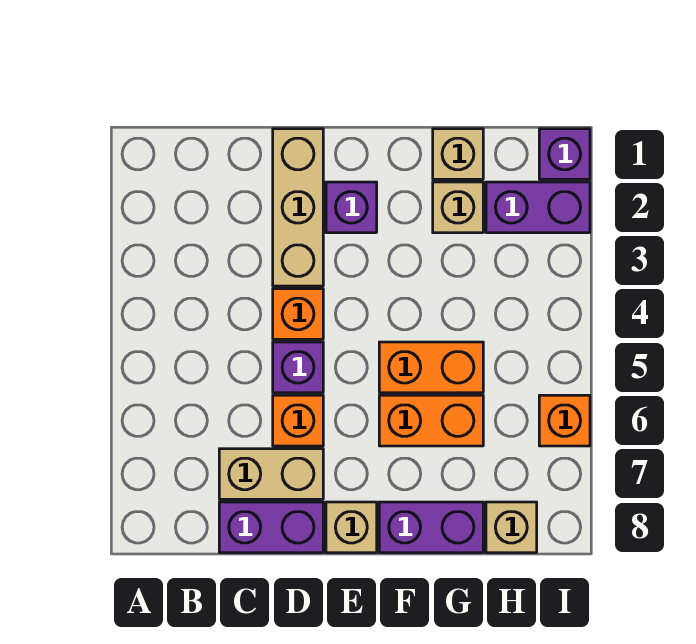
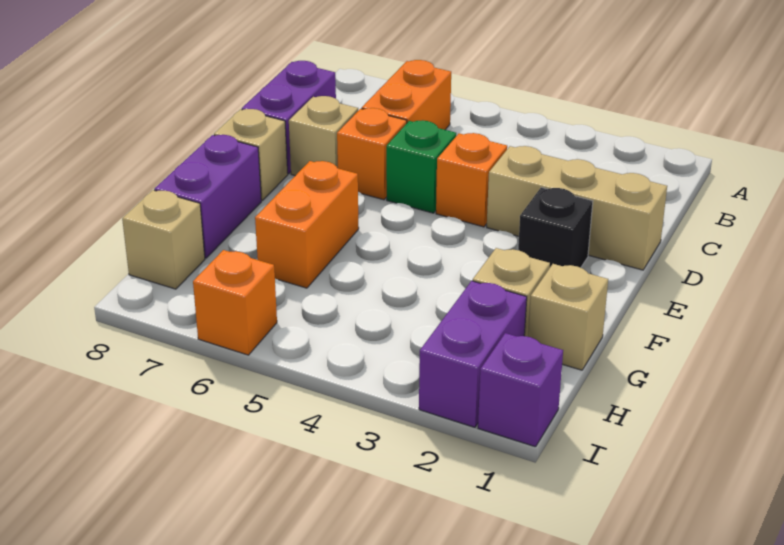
tan brick C7:D7 level 1 -> tan brick D7 level 1
purple brick D5 level 1 -> green brick D5 level 1
purple brick E2 level 1 -> black brick E2 level 1
orange brick F5:G5 level 1 -> orange brick B6:C6 level 1

